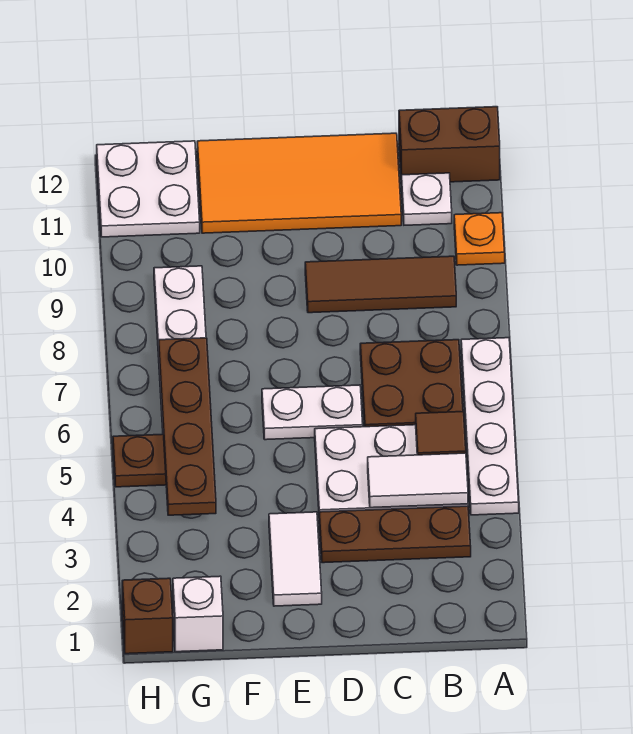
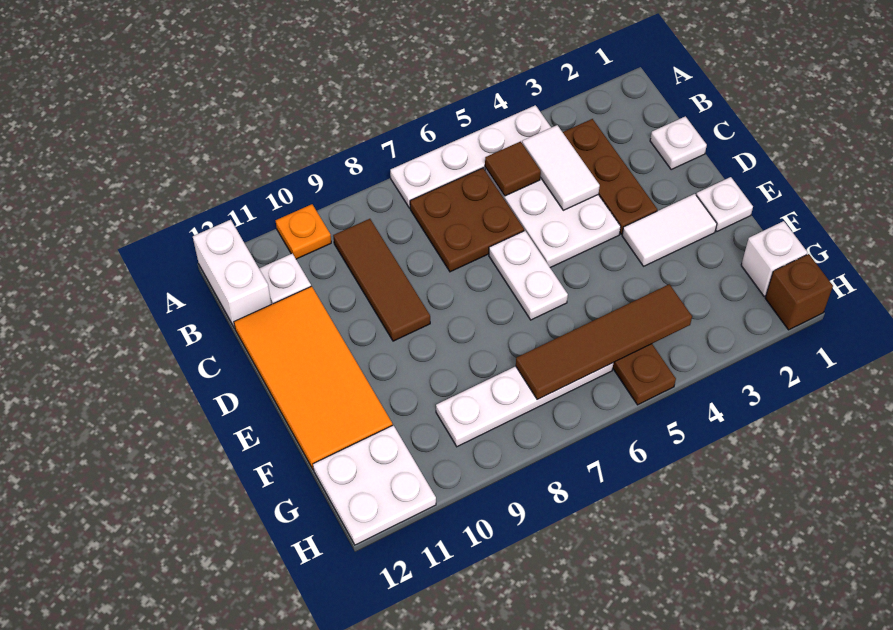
brown brick A12:B12 level 1 -> white brick A12:B12 level 1
none -> white plate C1 level 1
none -> white plate E1 level 1
brown plate G4:G7 level 2 -> brown tile G4:G7 level 2

